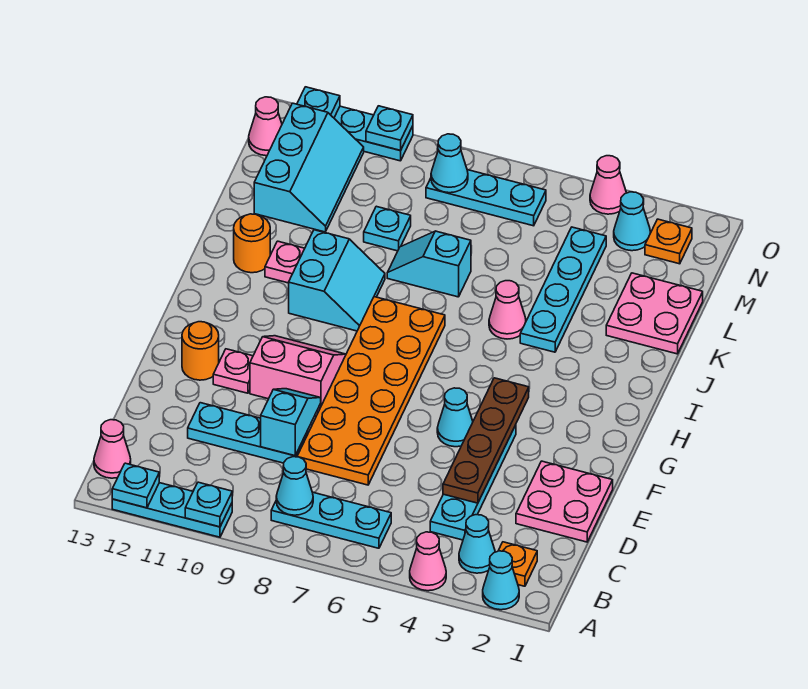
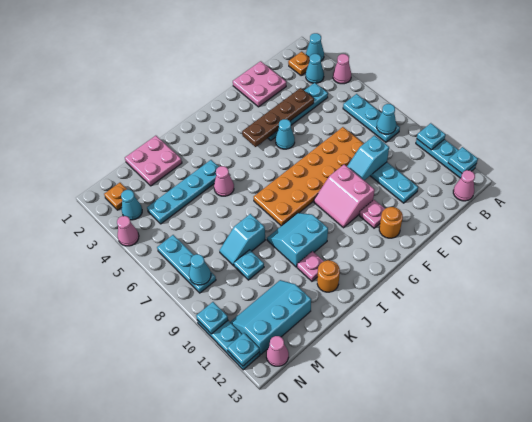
cyan slope K7:K8 level 1 top 7 -> cyan slope K8:L8 level 1 top K

